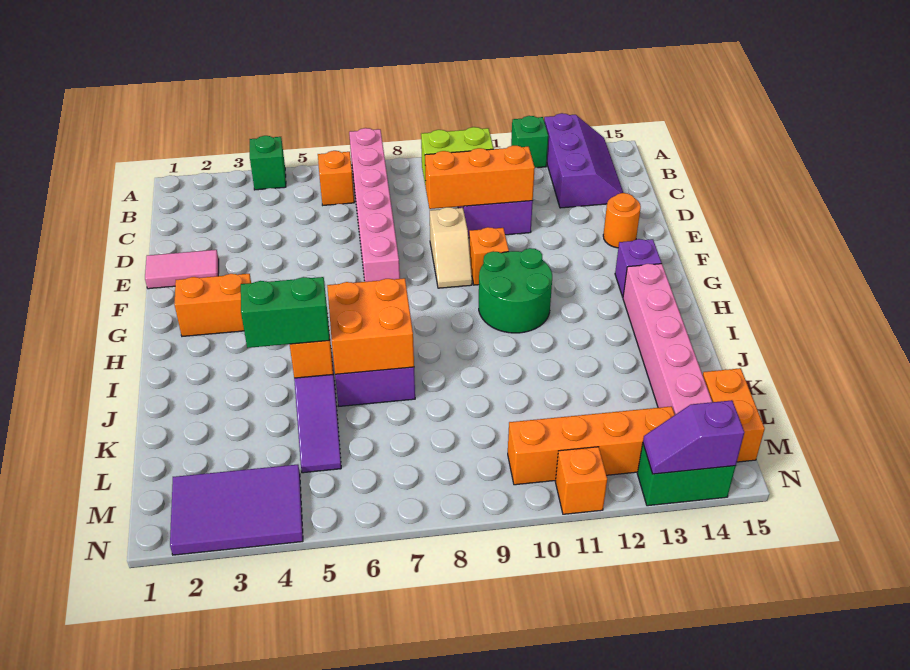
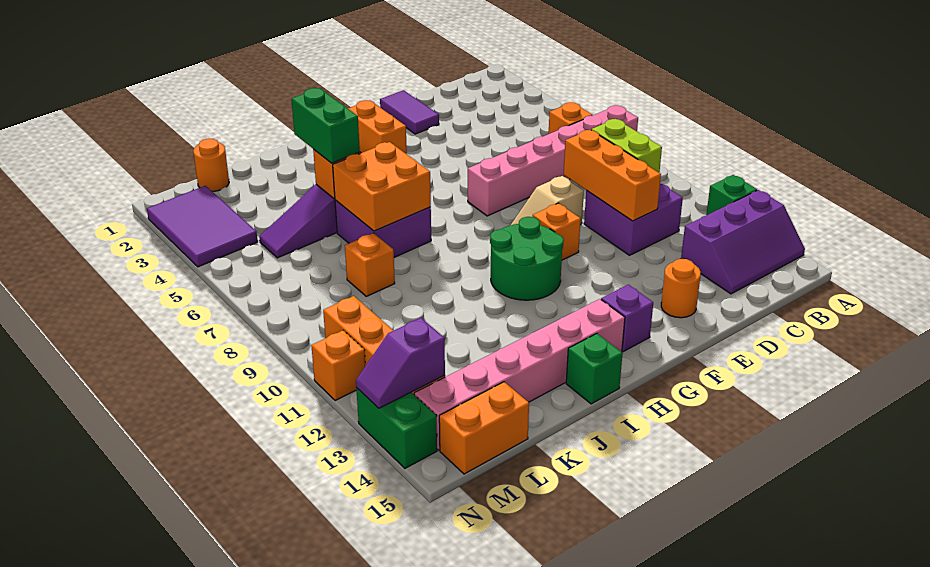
green brick A4 level 1 -> green brick I15 level 1
pink tile E1:E2 level 1 -> purple tile E1:E2 level 1
none -> orange brick K8 level 1
none -> orange round brick L1 level 1
purple slope N13:N14 level 2 top 14 -> purple slope M13:N13 level 2 top M

